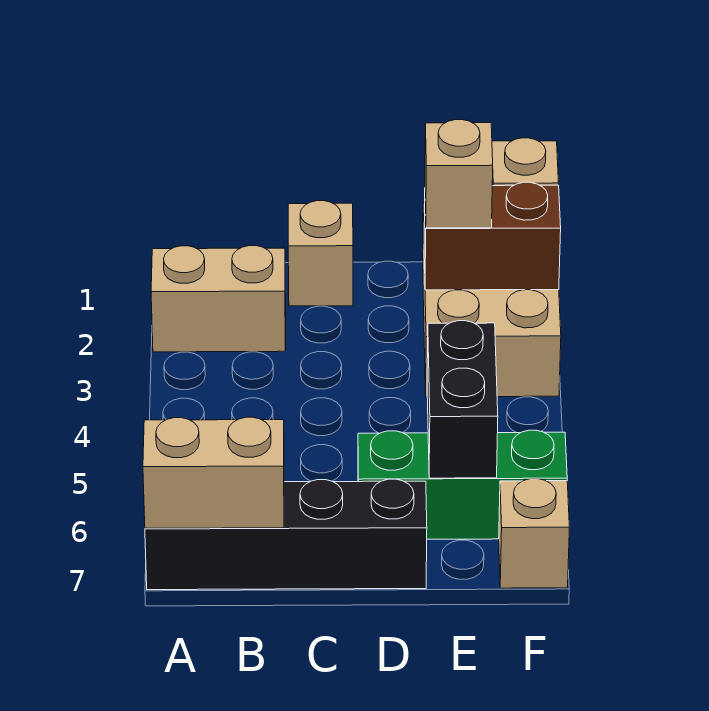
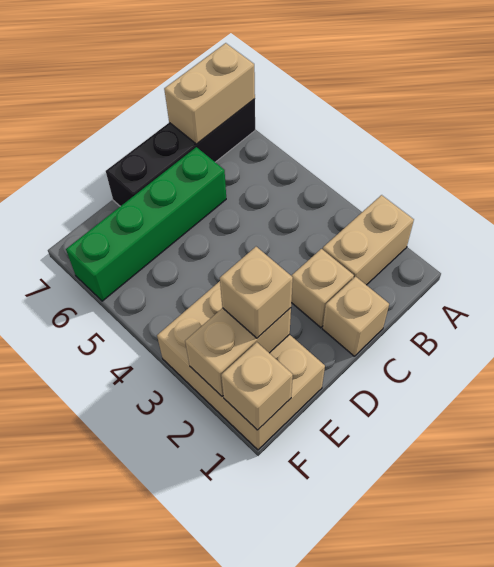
green brick D6:F6 level 1 -> green brick C6:F6 level 1
brown brick E2:F2 level 2 -> tan brick E2:F2 level 2
black brick E5:E6 level 2 -> none
tan brick F7 level 1 -> tan brick C2 level 1

